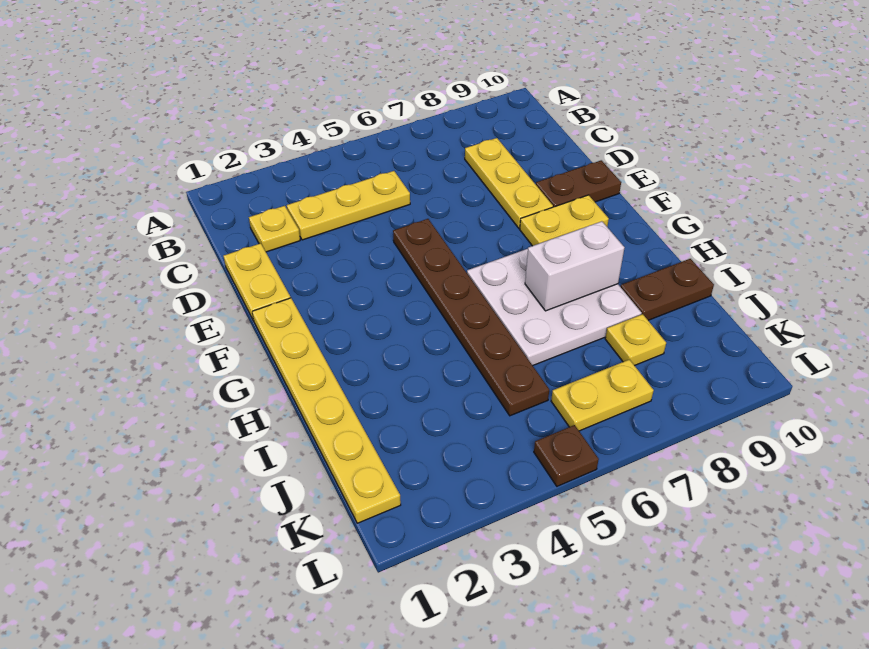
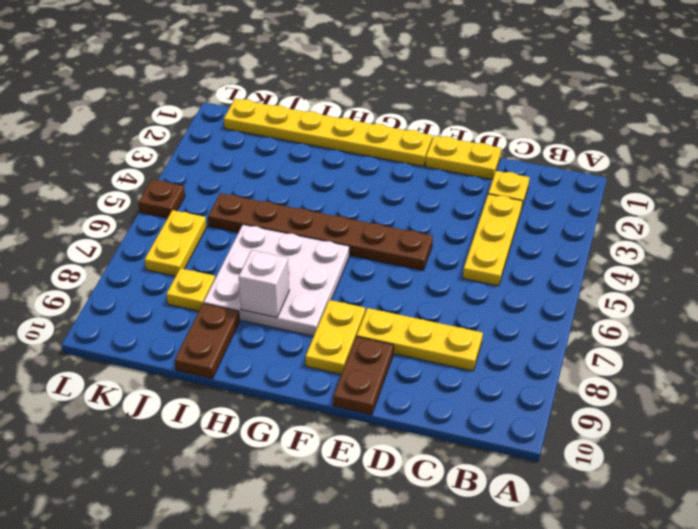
white brick H7:H8 level 2 -> white brick H8 level 2

